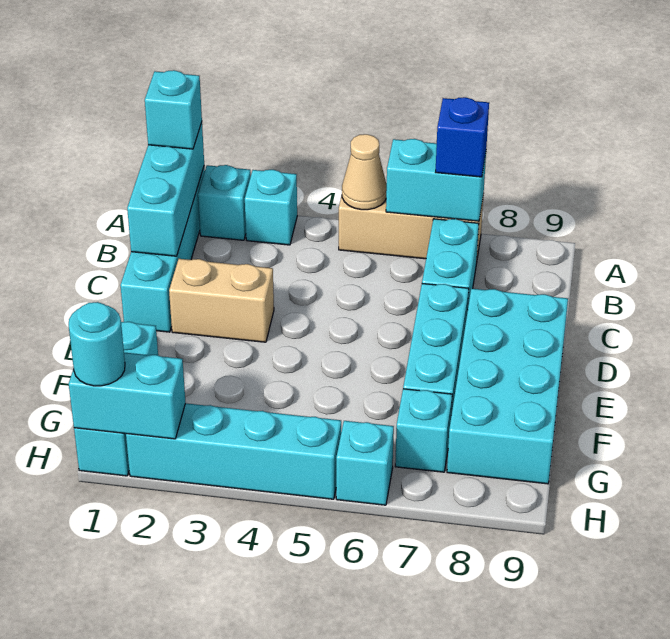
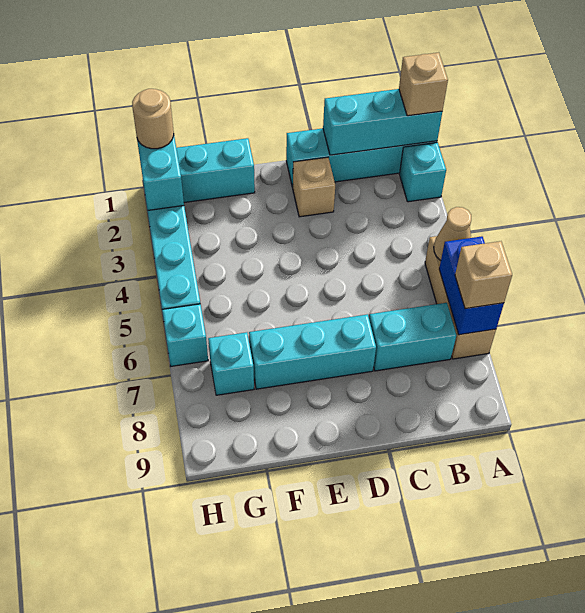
cyan brick A1 level 3 -> tan brick A1 level 3
cyan brick A3 level 1 -> none
cyan brick A6:A7 level 2 -> blue brick A6:A7 level 2
blue brick A7 level 3 -> tan brick A7 level 3
tan brick D2:D3 level 1 -> tan brick D2 level 1
cyan brick D8:G9 level 1 -> none
cyan round brick H1 level 3 -> tan round brick H1 level 3

